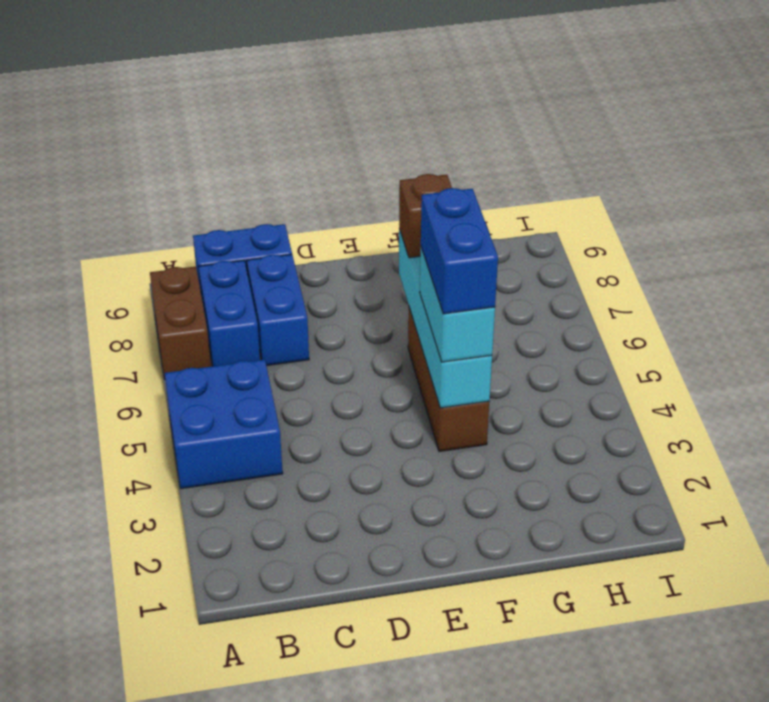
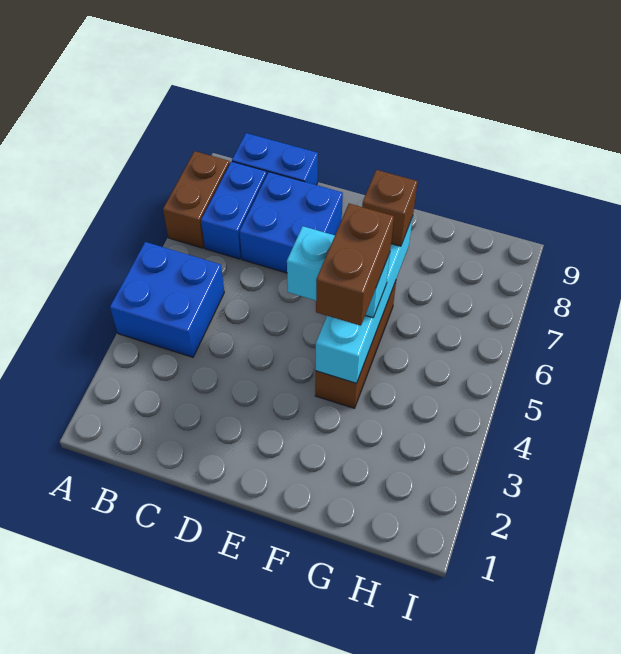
blue brick C7:C8 level 1 -> blue brick C7:D8 level 1
cyan brick F4:F5 level 3 -> cyan brick E5:F5 level 3
blue brick F4:F5 level 4 -> brown brick F4:F5 level 4

